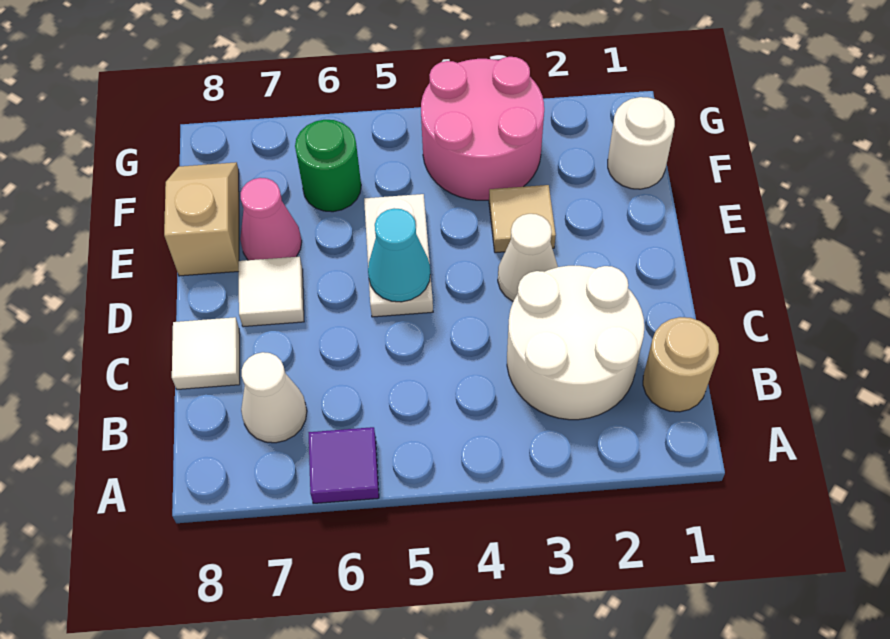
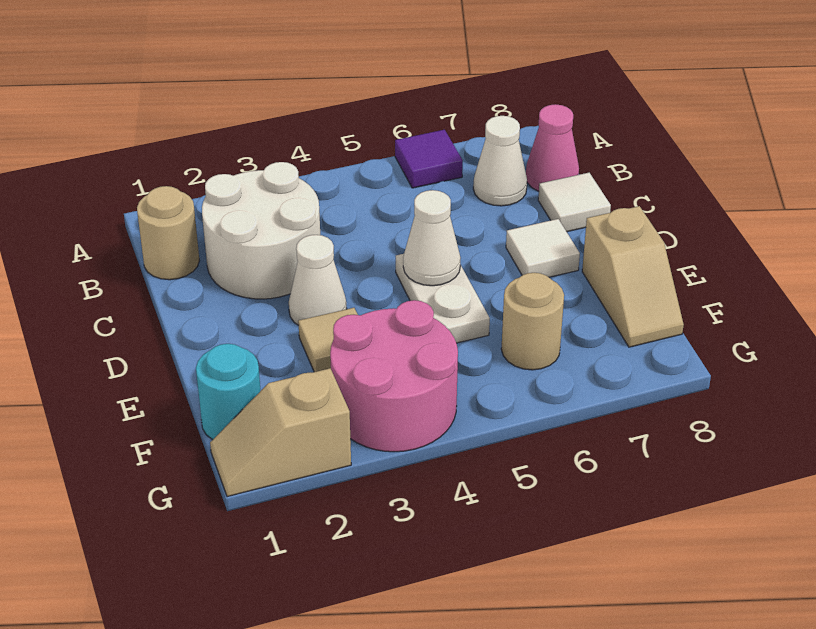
cyan cone D5 level 2 -> white cone D5 level 2
pink cone E7 level 1 -> pink cone B8 level 1
white round brick F1 level 1 -> cyan round brick F1 level 1
green round brick F6 level 1 -> tan round brick F6 level 1
none -> tan slope G1:G2 level 1 top 2

